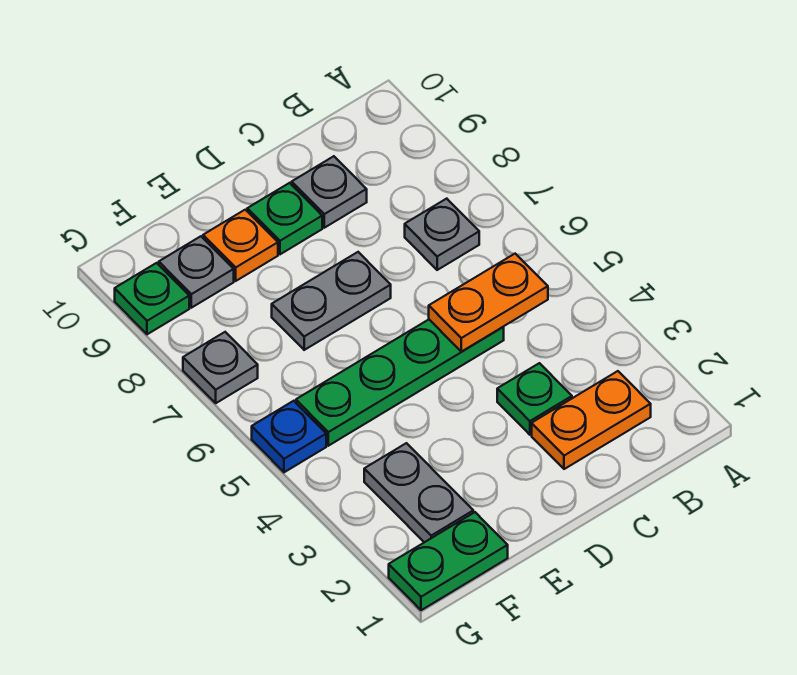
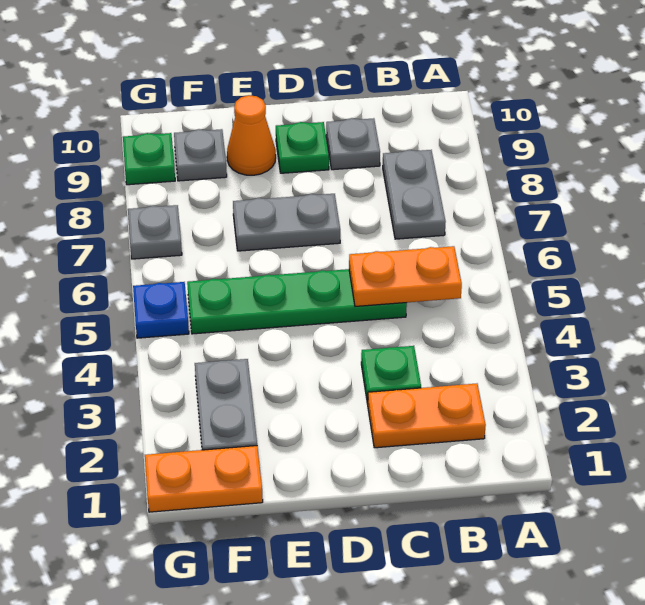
grey plate B7 level 1 -> grey plate B7:B8 level 1
orange plate E9 level 1 -> orange cone E9 level 1
green plate F1:G1 level 1 -> orange plate F1:G1 level 1

